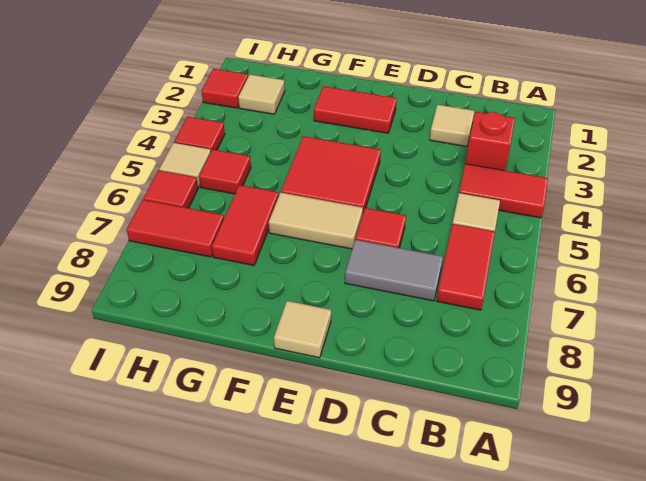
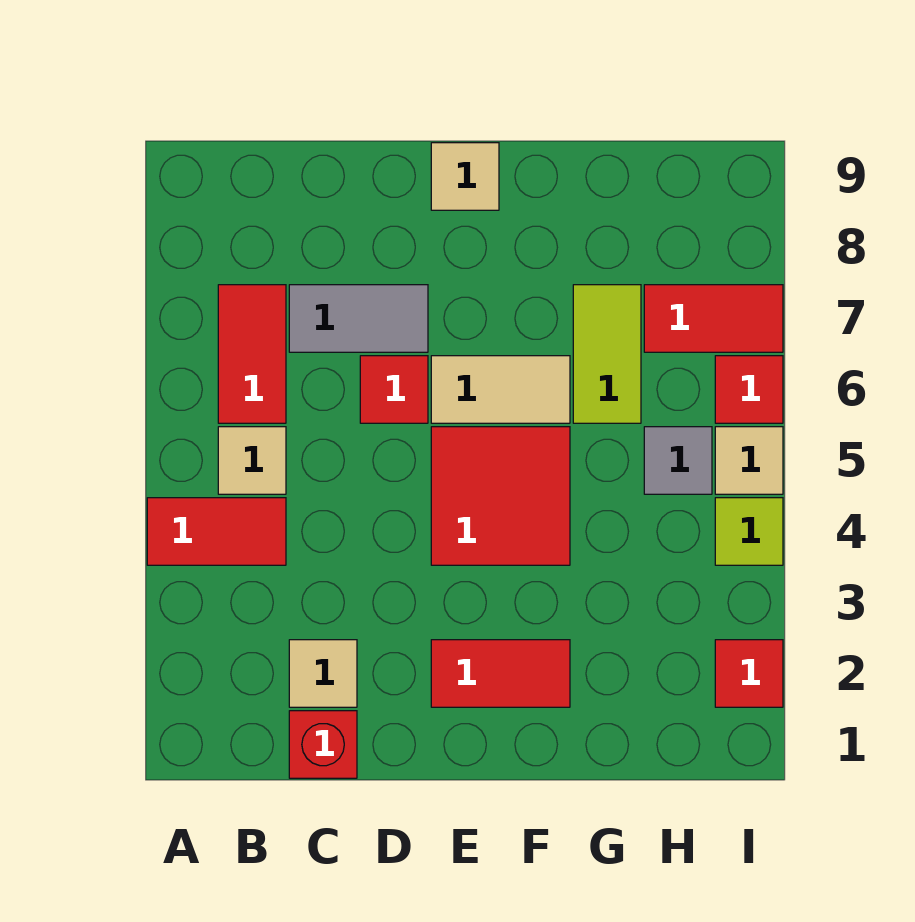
red brick B3 level 1 -> red brick C1 level 1
red tile G6:G7 level 1 -> lime tile G6:G7 level 1
tan tile H2 level 1 -> none
red tile H5 level 1 -> grey tile H5 level 1
red tile I4 level 1 -> lime tile I4 level 1

